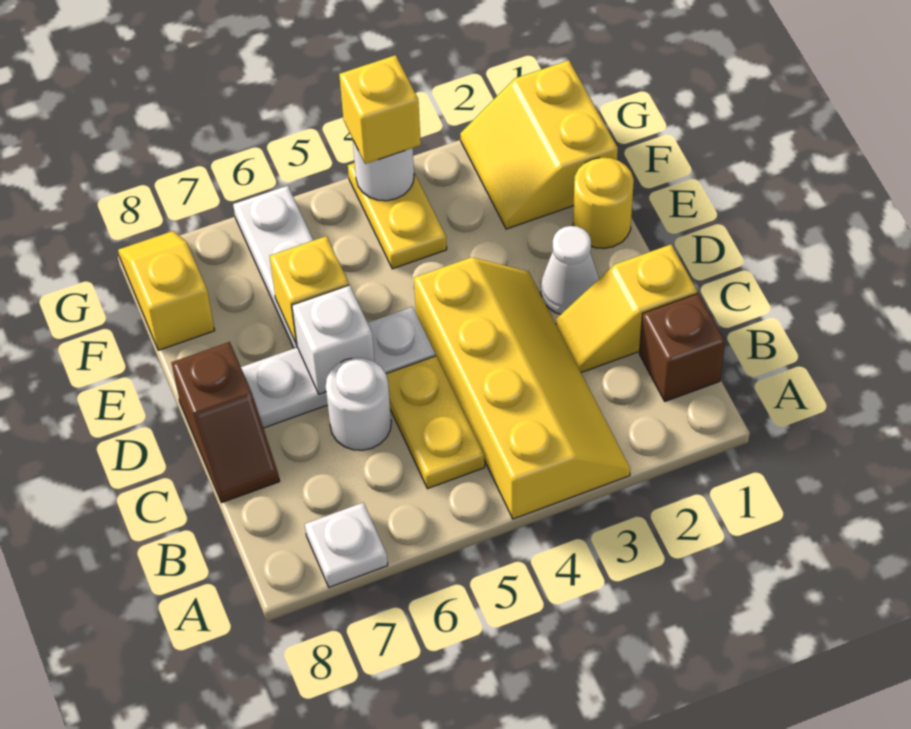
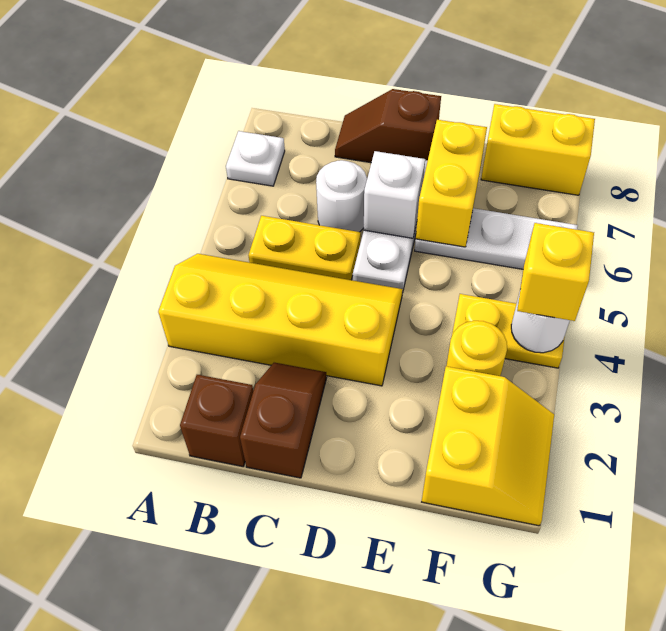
yellow slope A3:D4 level 1 top 4 -> yellow slope A3:D4 level 1 top 3
yellow slope C1:C2 level 1 top 1 -> brown slope C1:C2 level 1 top 1
white cone D2 level 1 -> none
yellow round brick E1 level 1 -> yellow round brick F3 level 1
yellow brick E6 level 2 -> yellow brick E6:E7 level 2
yellow slope F1:G2 level 1 top 1 -> yellow slope F1:G2 level 1 top F
yellow slope F8:G8 level 1 top F -> yellow brick F8:G8 level 1

